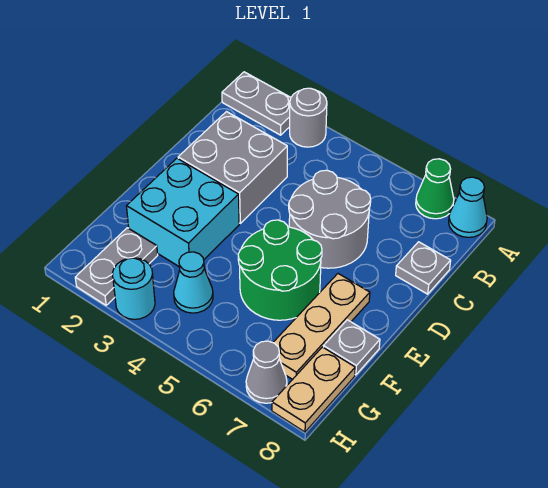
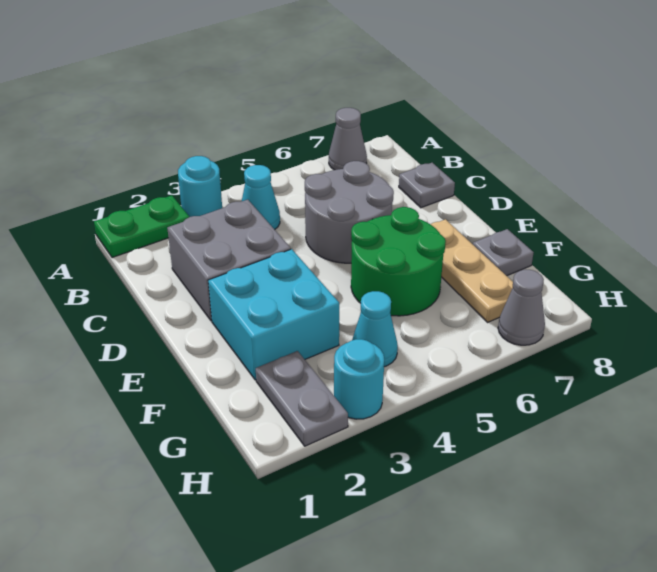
grey plate A1:A2 level 1 -> green plate A1:A2 level 1
grey round brick A3 level 1 -> cyan round brick A3 level 1
green cone A7 level 1 -> grey cone A7 level 1
cyan cone A8 level 1 -> cyan cone B4 level 1
tan plate G8:H8 level 1 -> none

